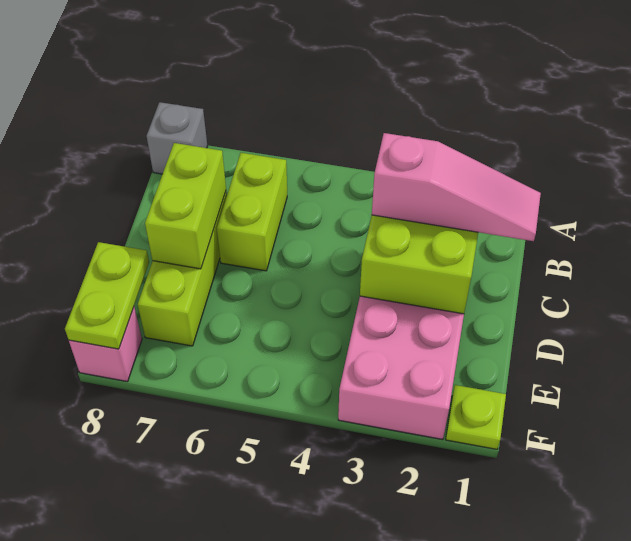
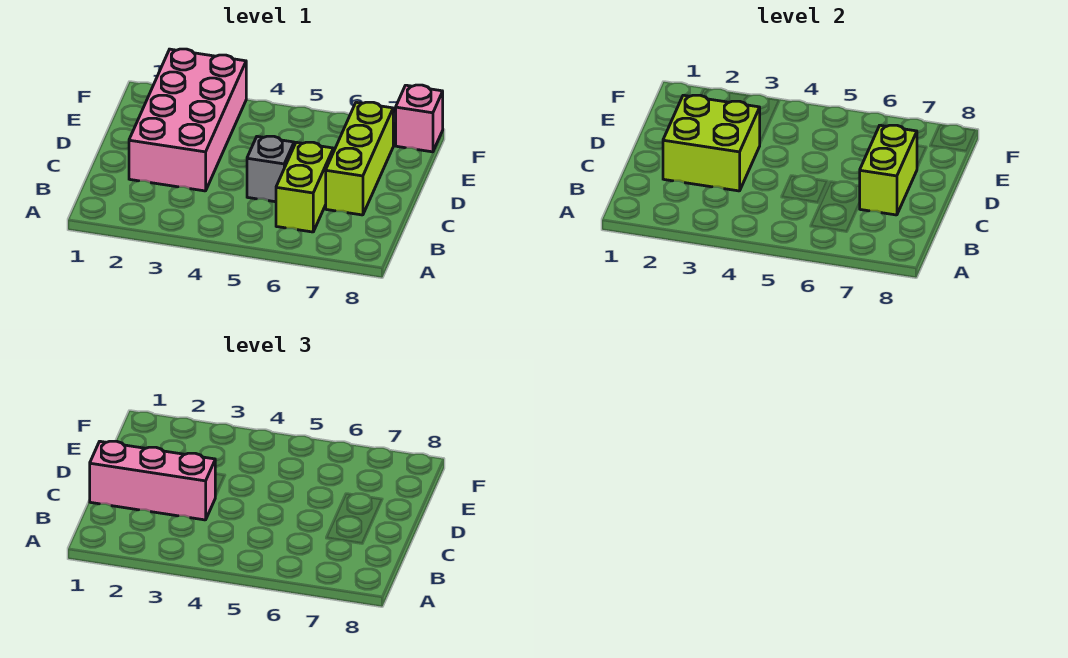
grey brick A8 level 1 -> grey brick C5 level 1
pink slope C1:C3 level 3 top 3 -> pink brick C1:C3 level 3
lime plate E8:F8 level 2 -> none
lime plate F1 level 1 -> none

